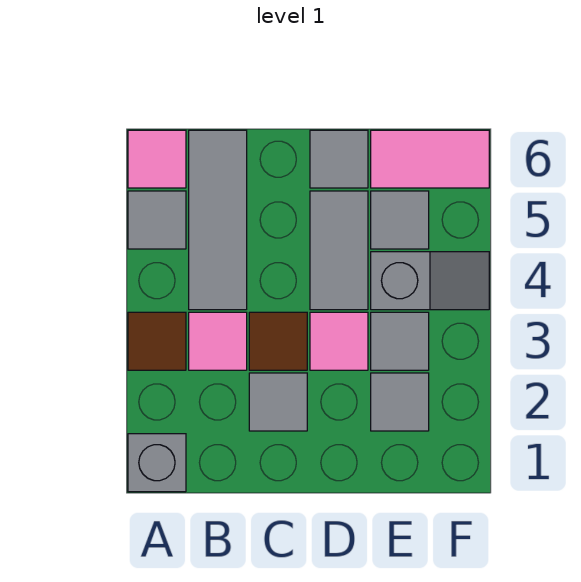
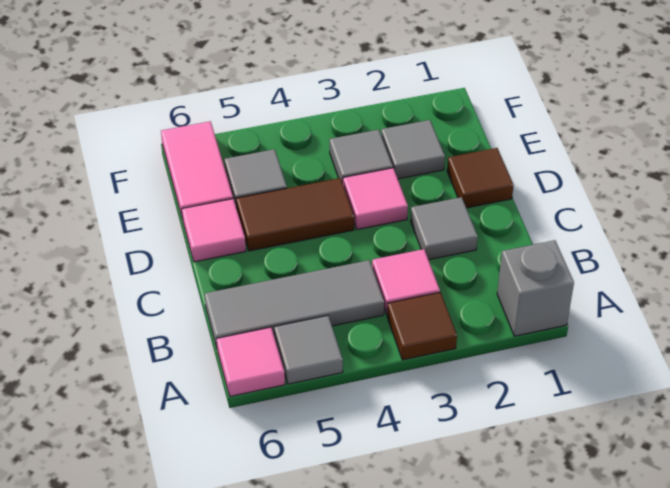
brown tile C3 level 1 -> brown tile D1 level 1
grey tile D4:D5 level 1 -> brown tile D4:D5 level 1
grey tile D6 level 1 -> pink tile D6 level 1
grey slope E4:F4 level 1 top E -> none

